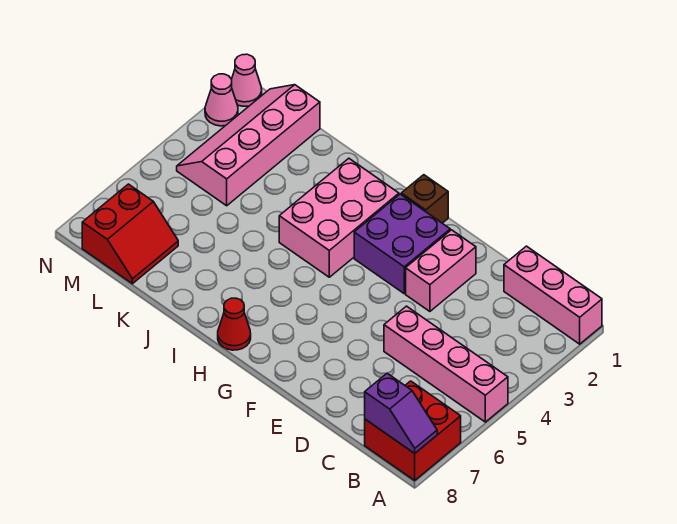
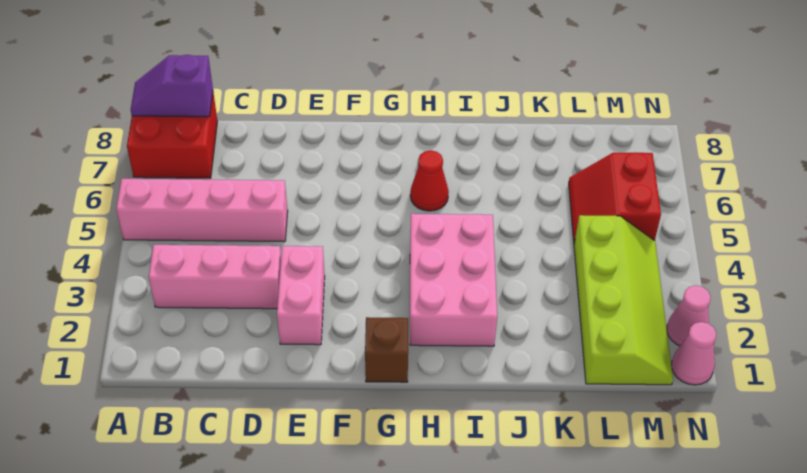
pink brick A1:C1 level 1 -> pink brick B3:D3 level 1
purple brick F2:G3 level 1 -> none
red cone H8 level 1 -> red cone H6 level 1
pink slope L1:M4 level 1 top L -> lime slope L1:M4 level 1 top L
red slope L7:M8 level 1 top M -> red slope L5:M6 level 1 top M

